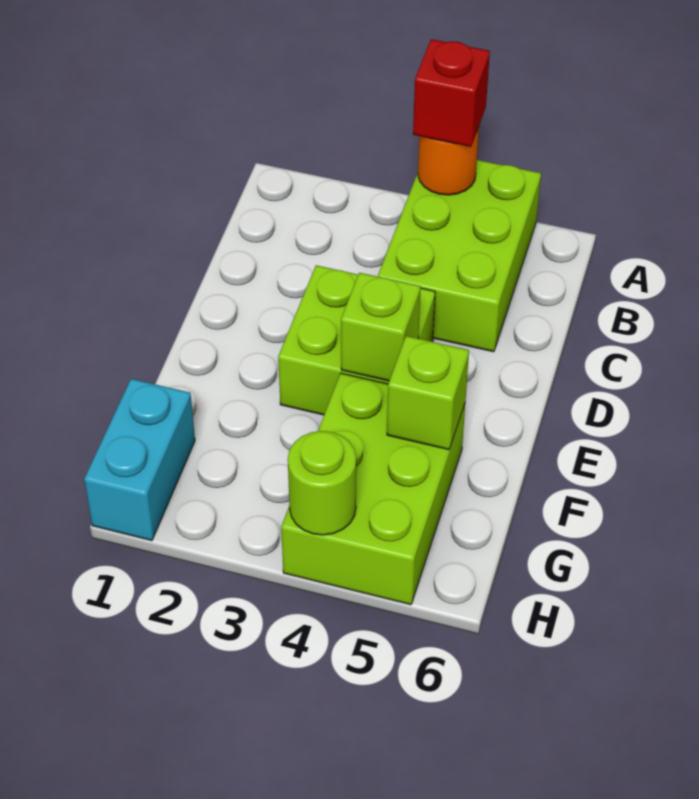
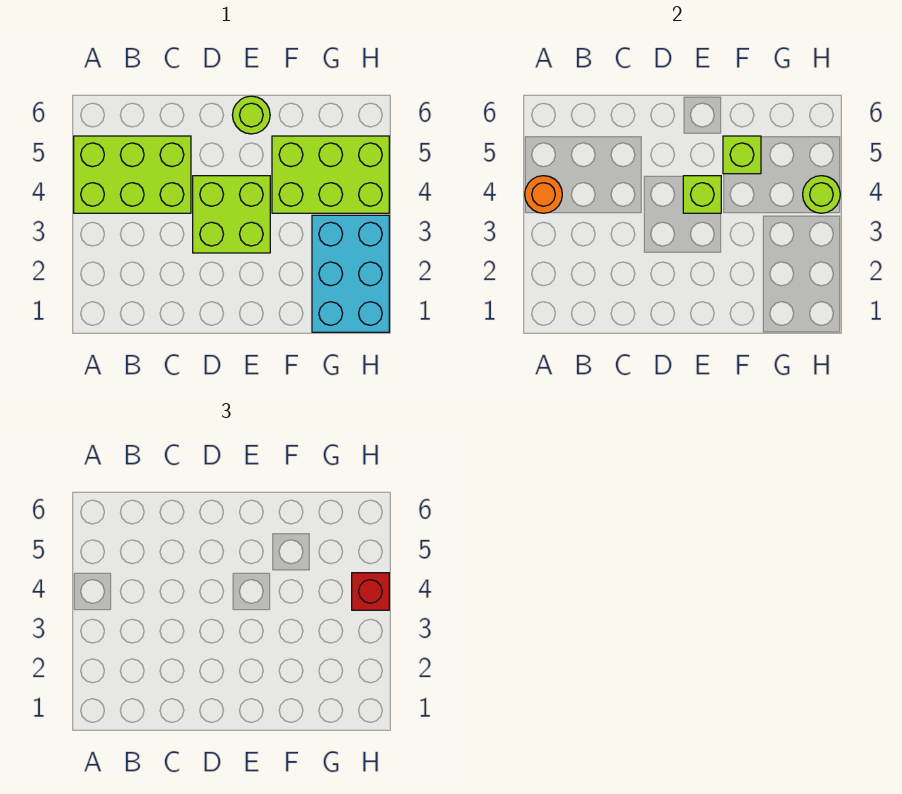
red brick A4 level 3 -> red brick H4 level 3
none -> lime round brick E6 level 1
cyan brick G1:H1 level 1 -> cyan brick G1:H3 level 1

